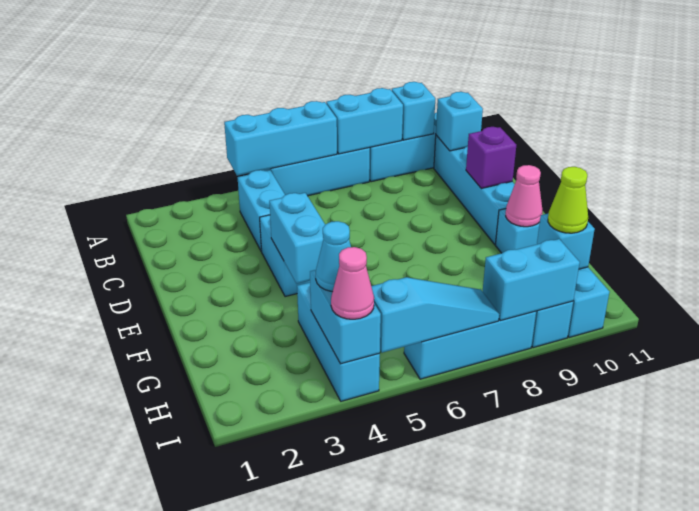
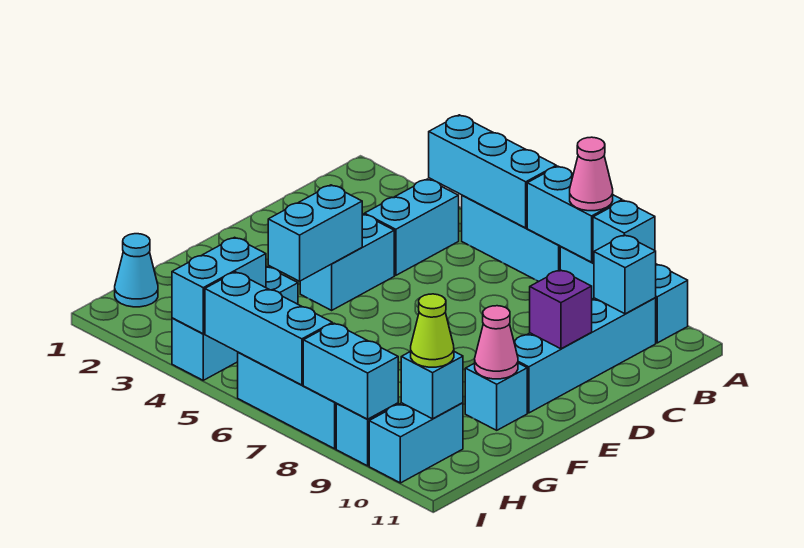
cyan cone H4 level 3 -> cyan cone H1 level 1
pink cone I4 level 3 -> pink cone A8 level 3
cyan slope I5:I7 level 2 top 5 -> cyan brick I5:I7 level 2

